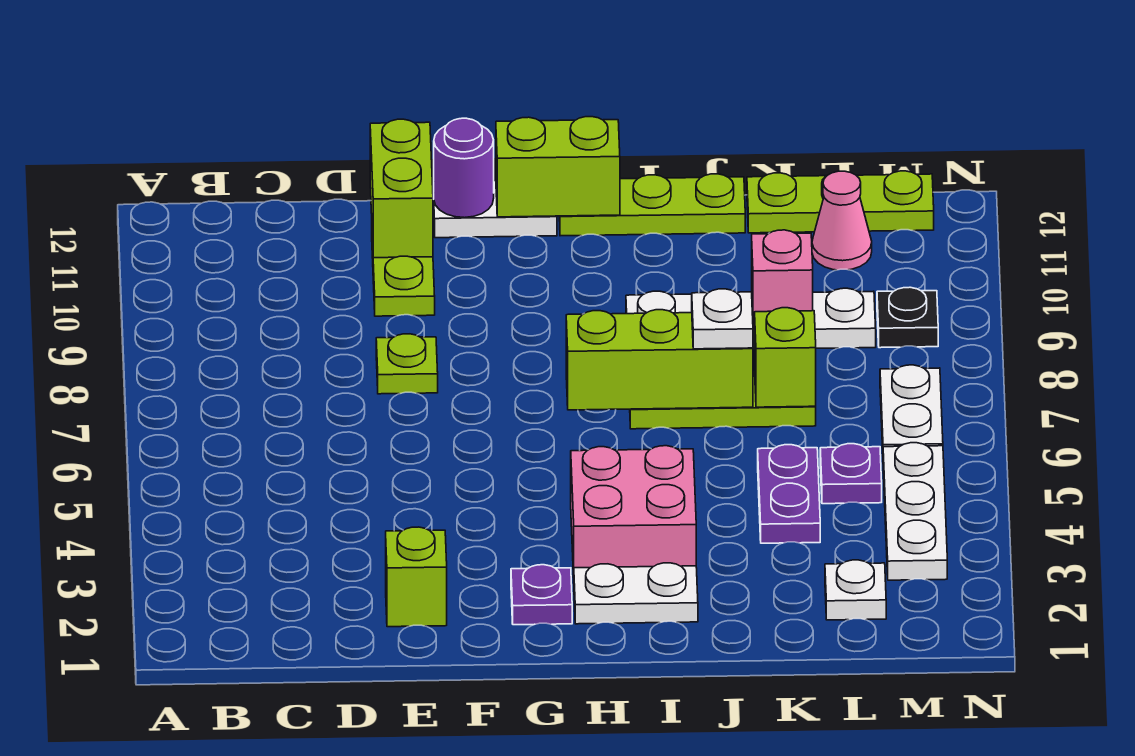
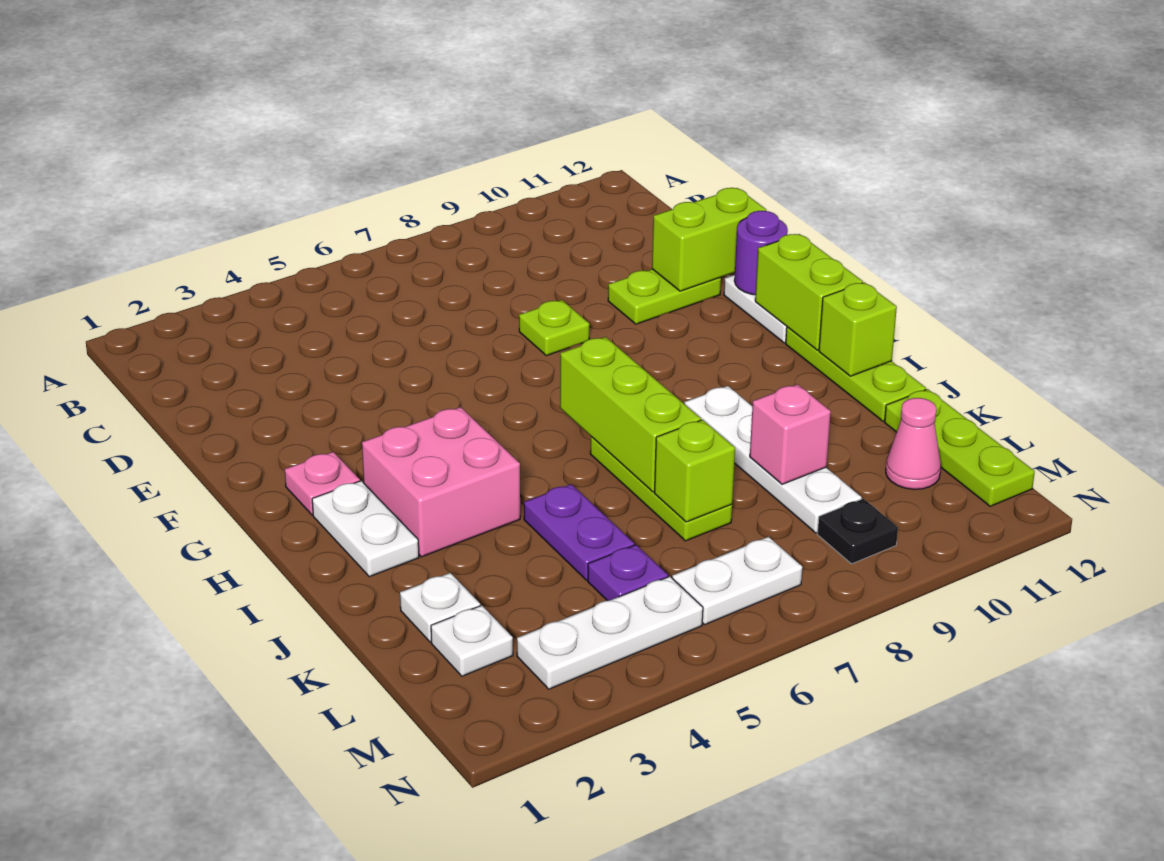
lime brick E2 level 1 -> lime brick I12 level 2
purple plate G2 level 1 -> pink plate G2 level 1
white plate J7 level 3 -> white plate K2 level 1
purple plate K4:K5 level 1 -> purple plate J5:K5 level 1

